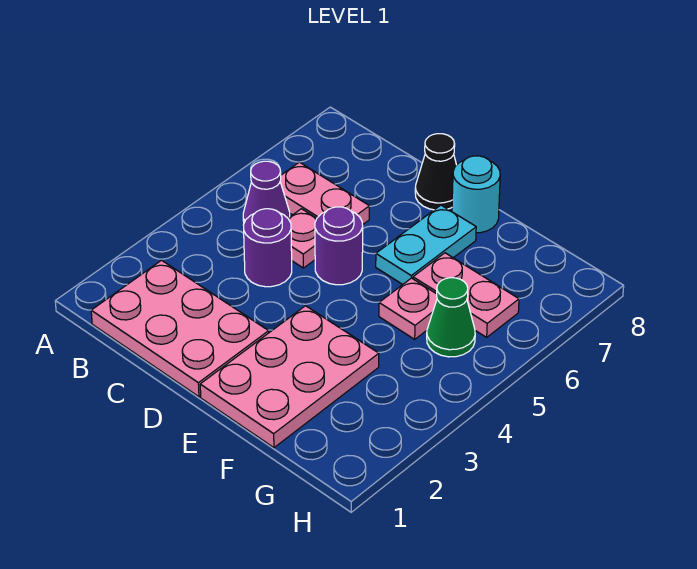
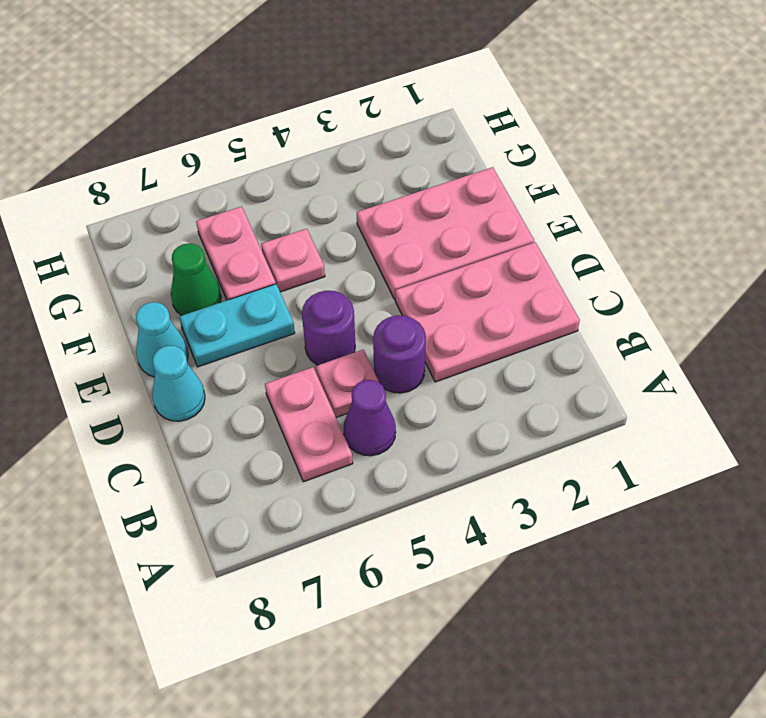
pink plate B1:D2 level 1 -> pink plate C1:D3 level 1
black cone D8 level 1 -> cyan cone D8 level 1
cyan round brick E8 level 1 -> cyan cone E8 level 1
green cone G5 level 1 -> green cone F7 level 1

